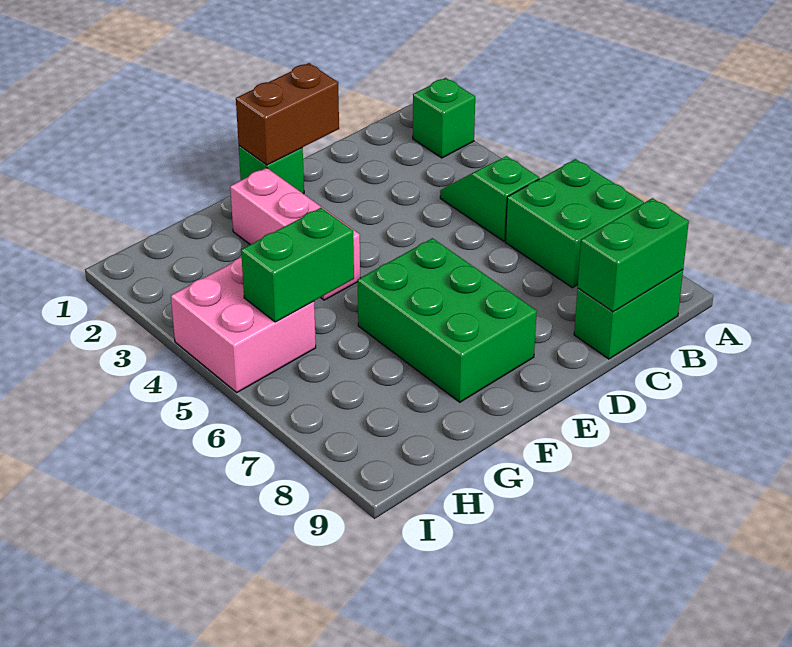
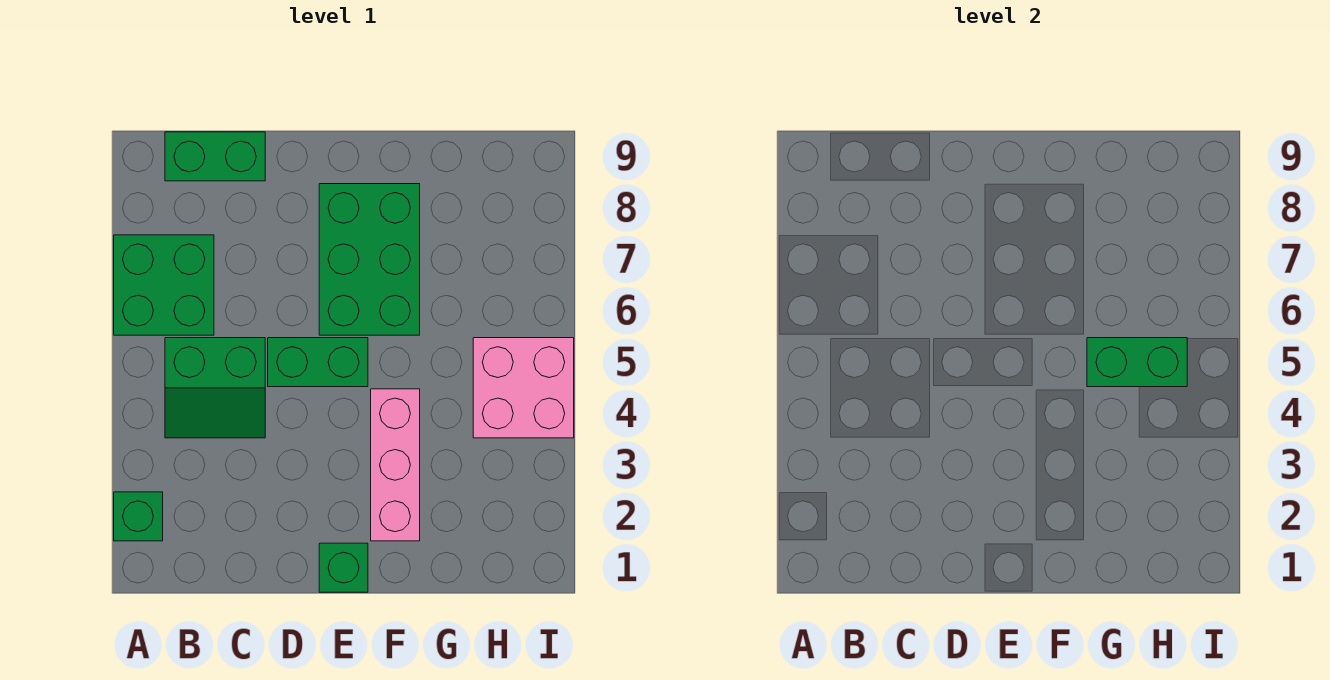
green slope B4:B5 level 1 top 5 -> green slope B4:C5 level 1 top 5
green brick B9:C9 level 2 -> green brick D5:E5 level 1
brown brick D1:E1 level 2 -> none

